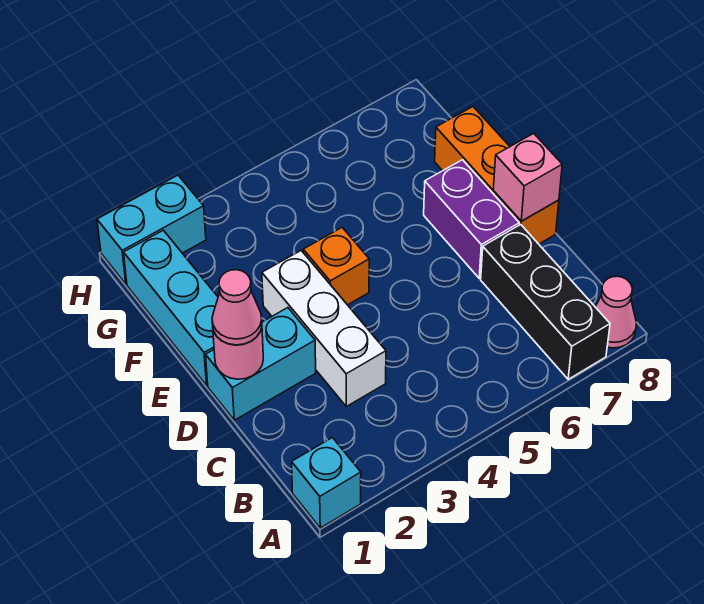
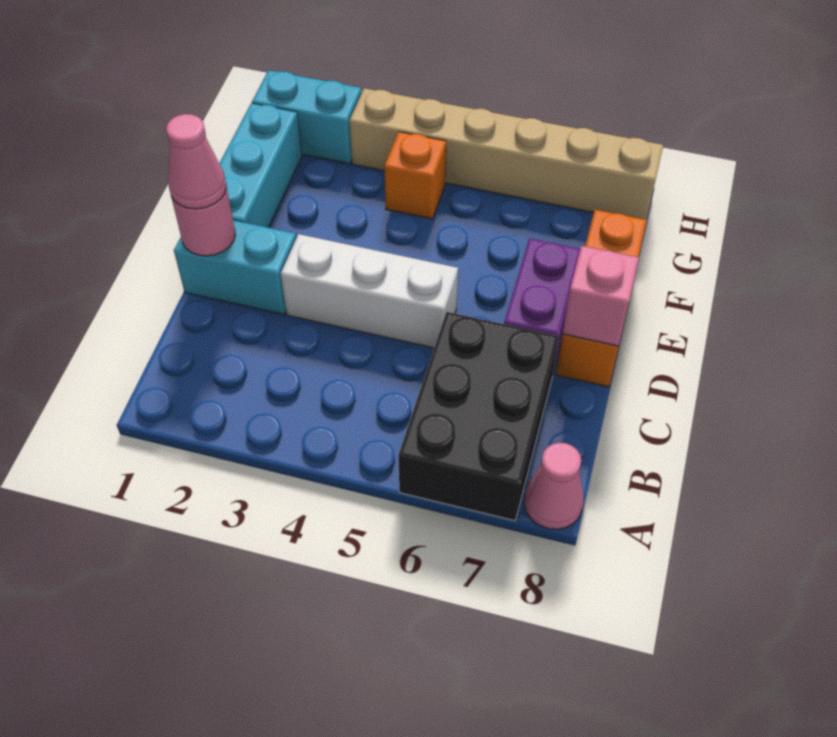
cyan brick A1 level 1 -> none
black brick A7:C7 level 1 -> black brick A6:C7 level 1
white brick C3:E3 level 1 -> white brick D3:D5 level 1
orange brick E4 level 1 -> orange brick G4 level 1
none -> tan brick H3:H8 level 1

